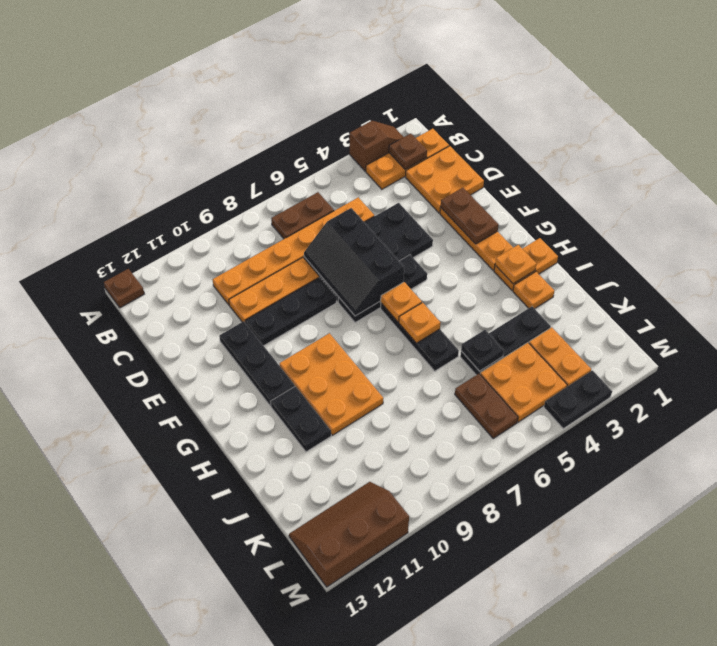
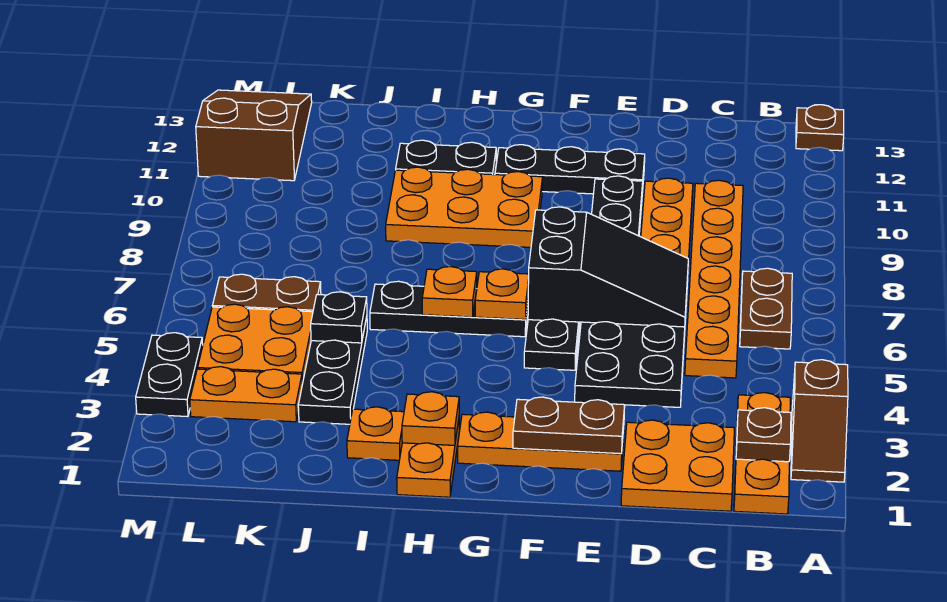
black slope D6:F7 level 2 top 6 -> black slope D6:F7 level 2 top F
brown slope L11:M13 level 1 top M -> brown slope L11:M13 level 1 top 11

